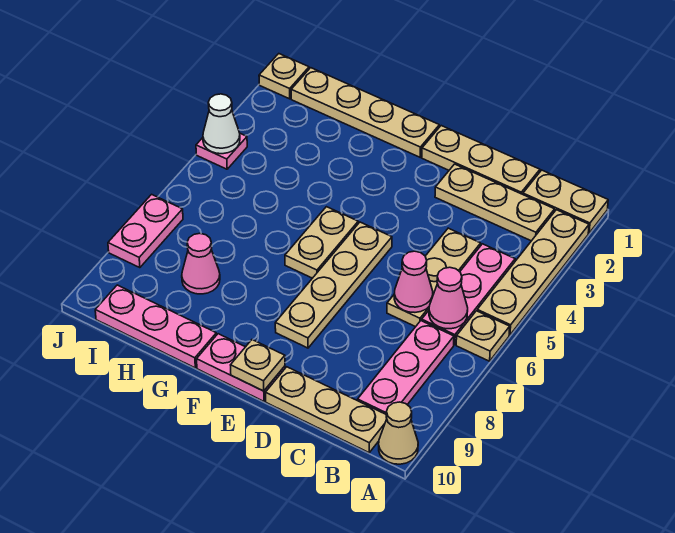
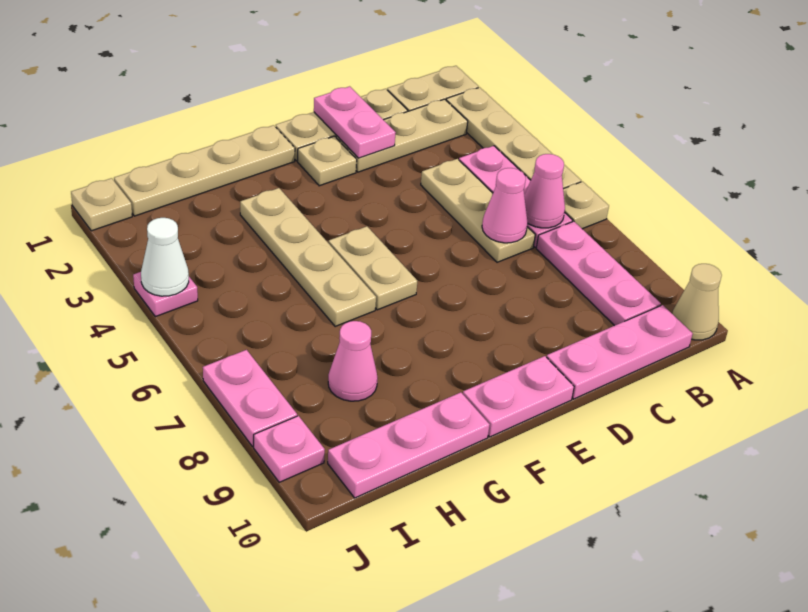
tan plate B10:D10 level 1 -> pink plate B10:D10 level 1
none -> pink plate D1:D2 level 2
tan plate E5:E8 level 1 -> tan plate G3:G6 level 1
tan plate E10 level 2 -> tan plate E2 level 1
none -> pink plate J9 level 1

